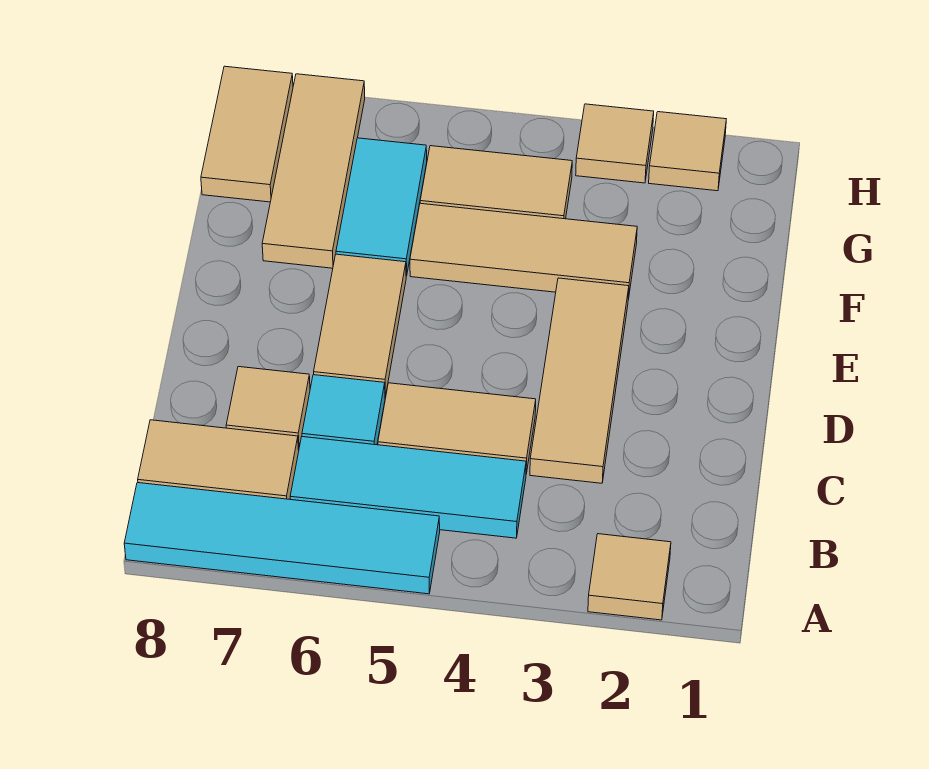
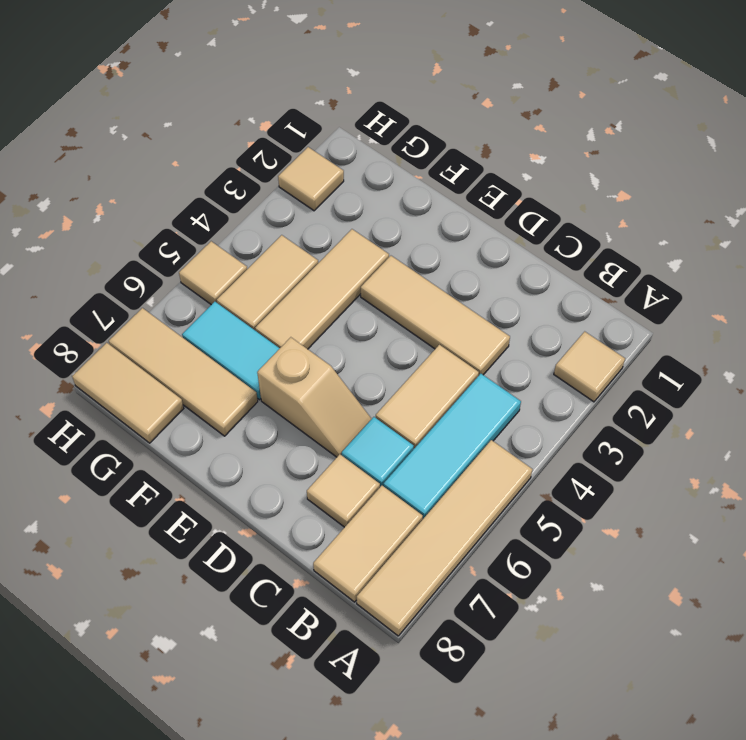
cyan tile A5:A8 level 1 -> tan tile A5:A8 level 1
tan tile D6:E6 level 1 -> tan slope D6:E6 level 1 top E
tan tile H3 level 1 -> tan tile H5 level 1

